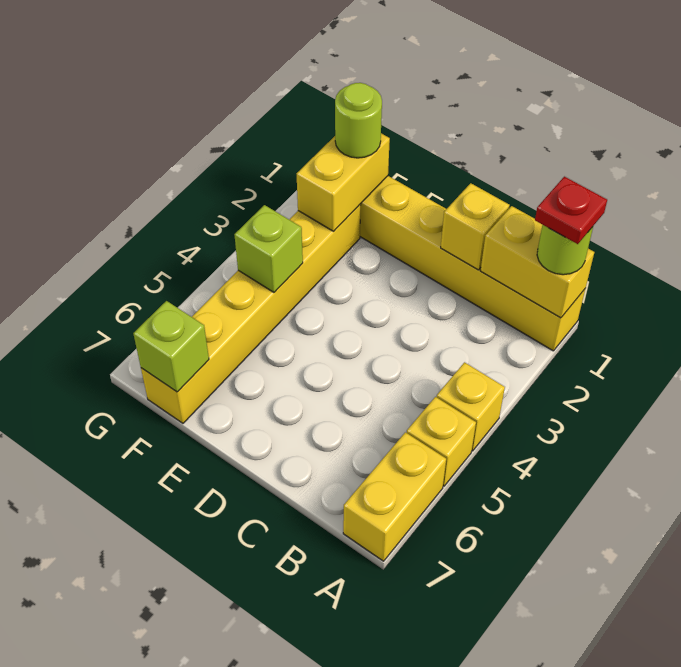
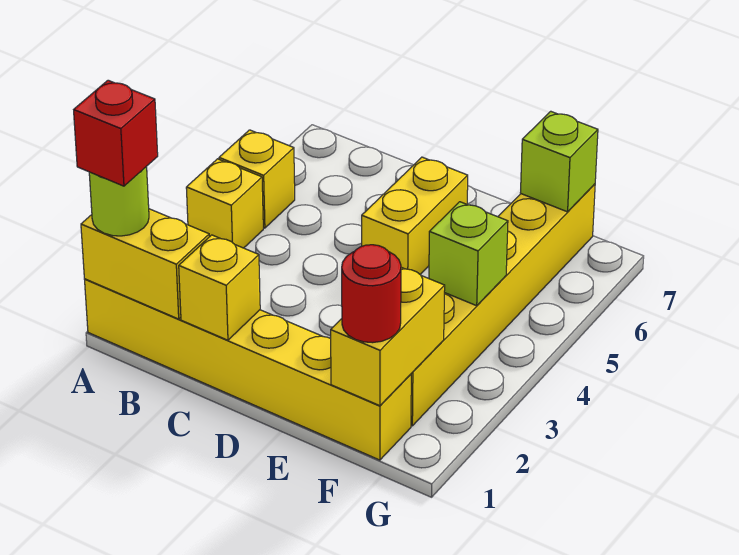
red plate A1 level 4 -> red brick A1 level 4
yellow brick A6:A7 level 1 -> yellow brick D5:D6 level 1
lime round brick F1 level 3 -> red round brick F1 level 3

